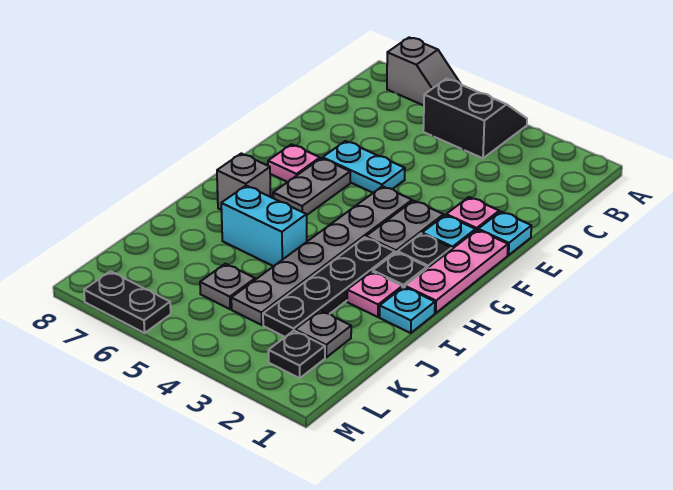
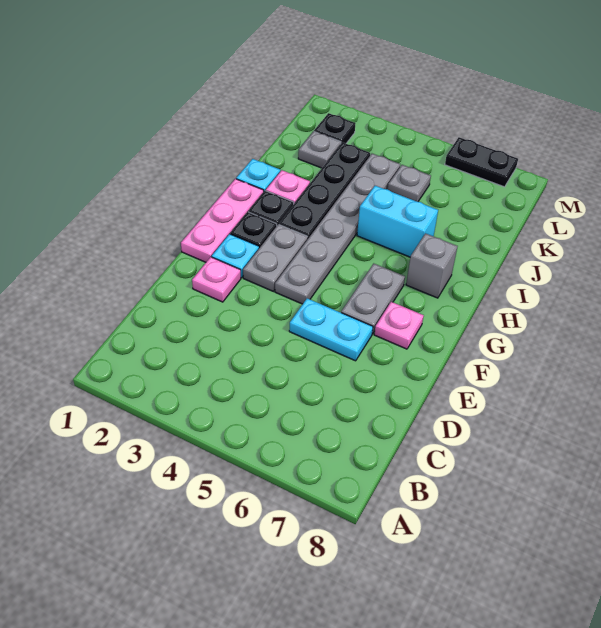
black slope A4:B5 level 1 top B -> none
grey slope A6:A7 level 1 top 7 -> none
cyan plate E1 level 1 -> none

